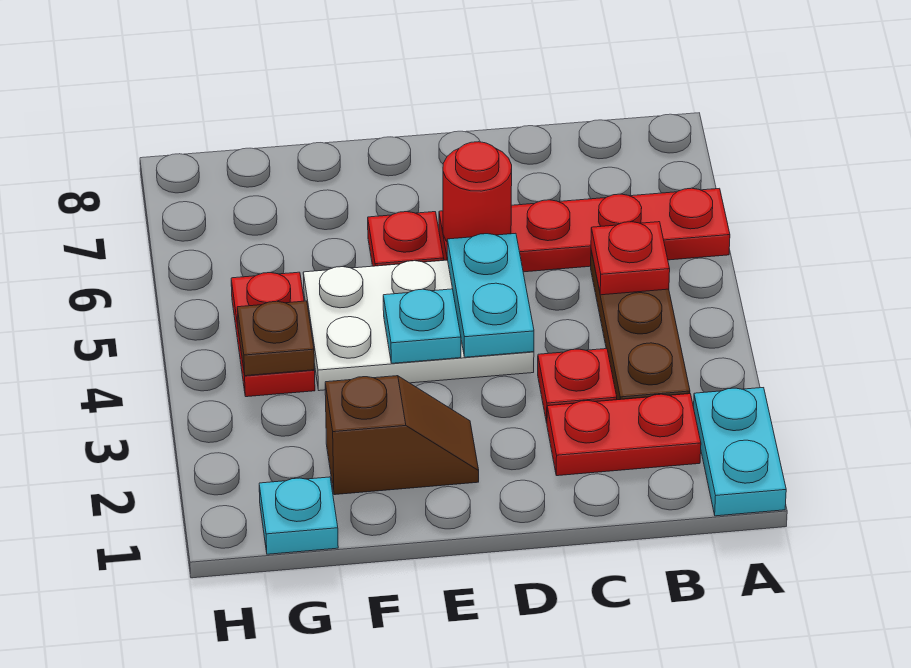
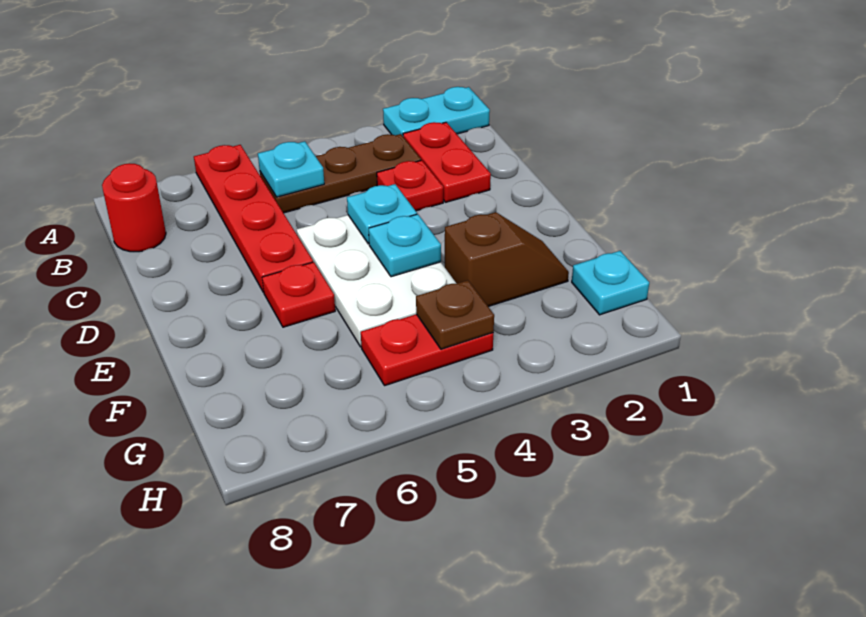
red plate B5 level 2 -> cyan plate B5 level 2
cyan plate D4:D5 level 2 -> cyan plate D4 level 2
red round brick D6 level 2 -> red round brick B8 level 1
brown slope E2:F2 level 1 top F -> brown slope F2:F3 level 1 top 3

